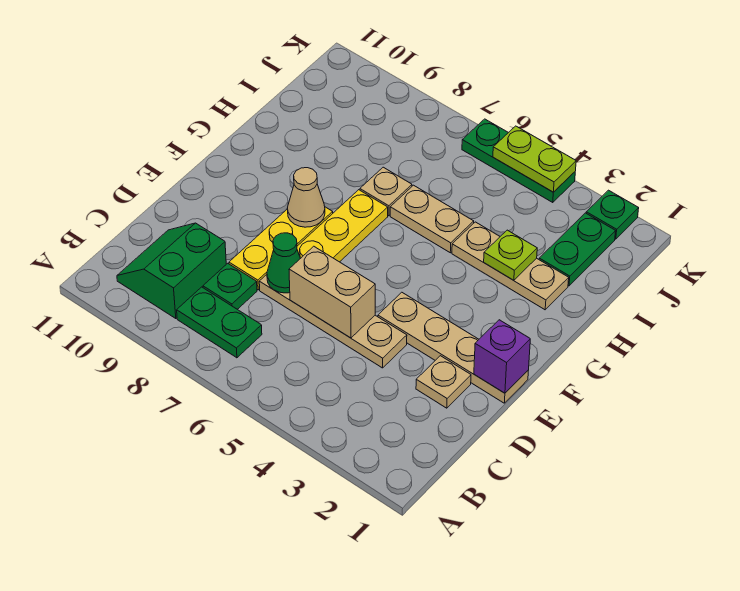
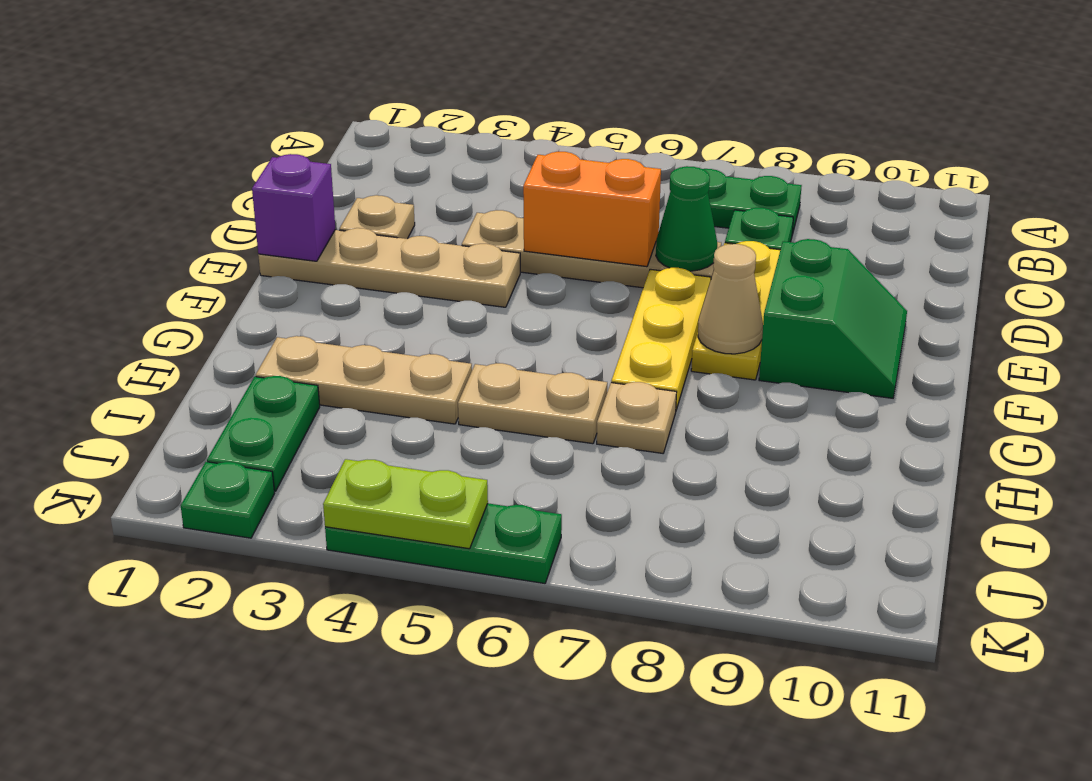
green slope B9:C10 level 1 top 9 -> green slope E9:F10 level 1 top 9
tan brick D5:D6 level 2 -> orange brick D5:D6 level 2
lime plate H3 level 2 -> none

